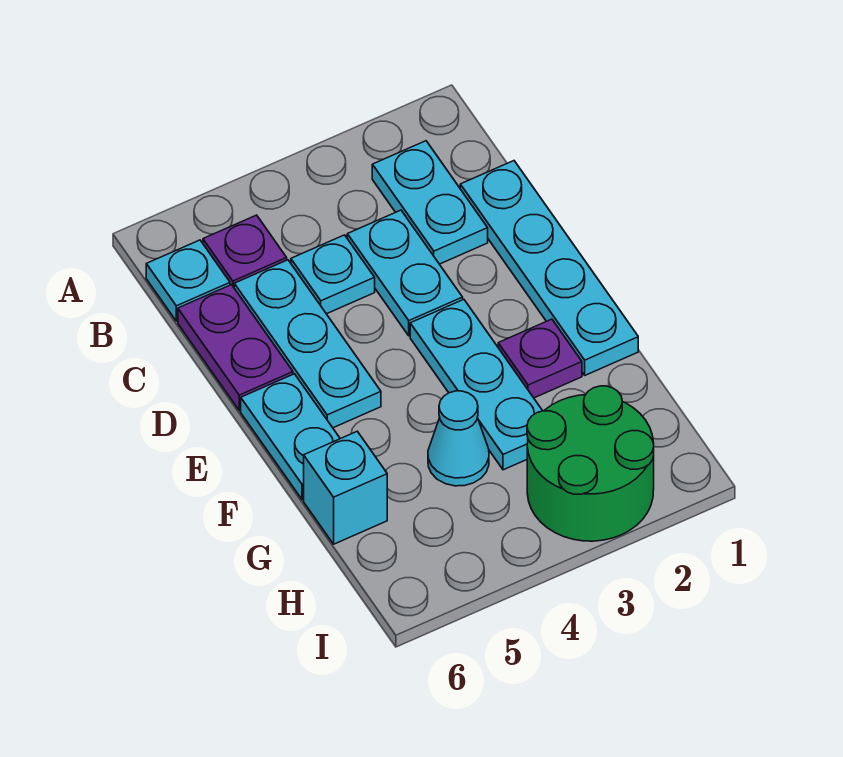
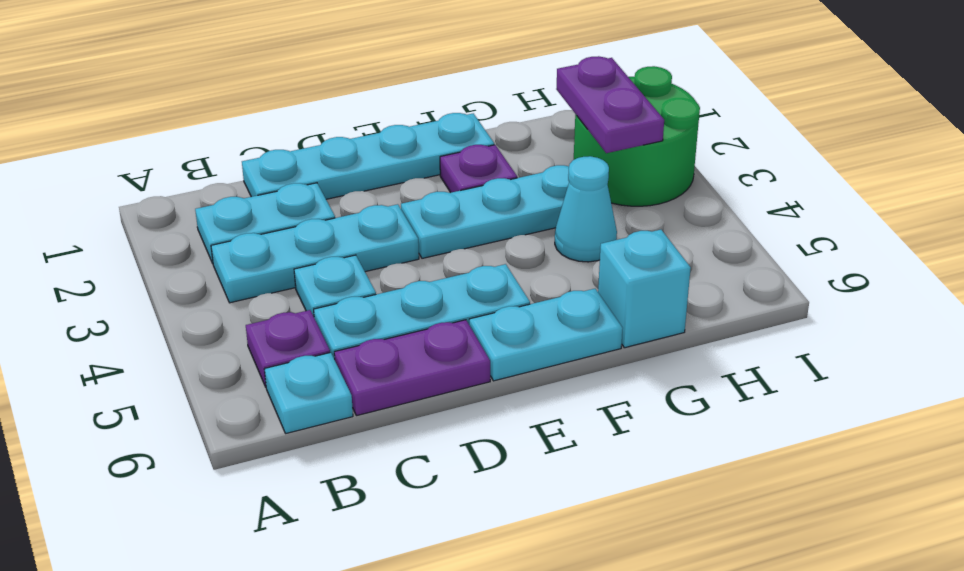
cyan plate C3:D3 level 1 -> cyan plate B3:D3 level 1
none -> purple plate H2:H3 level 2

